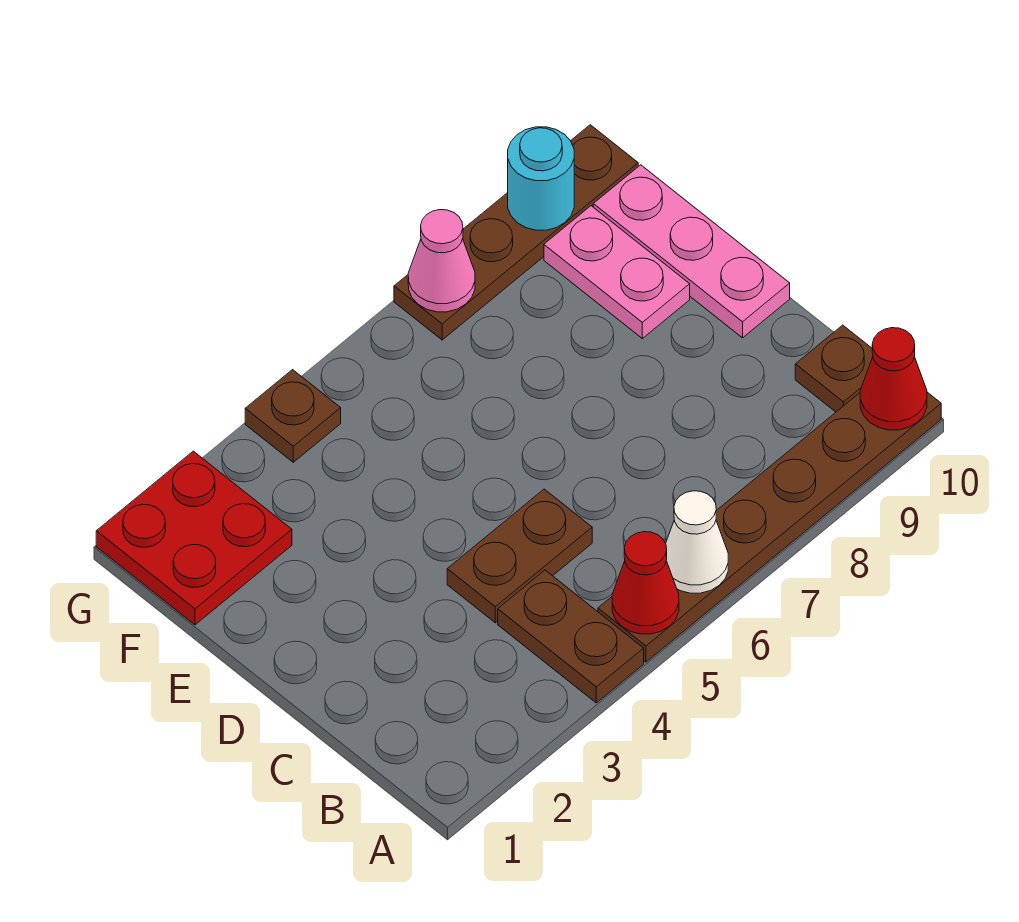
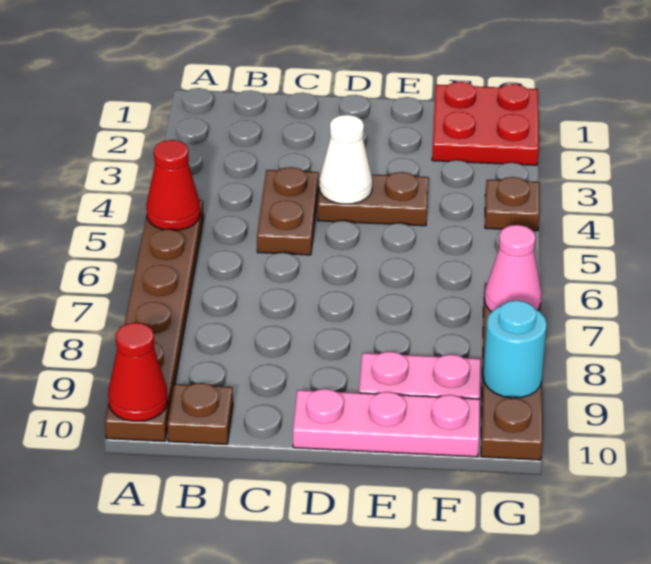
brown plate A4:B4 level 1 -> brown plate D4:E4 level 1
white cone A6 level 2 -> white cone D4 level 2

